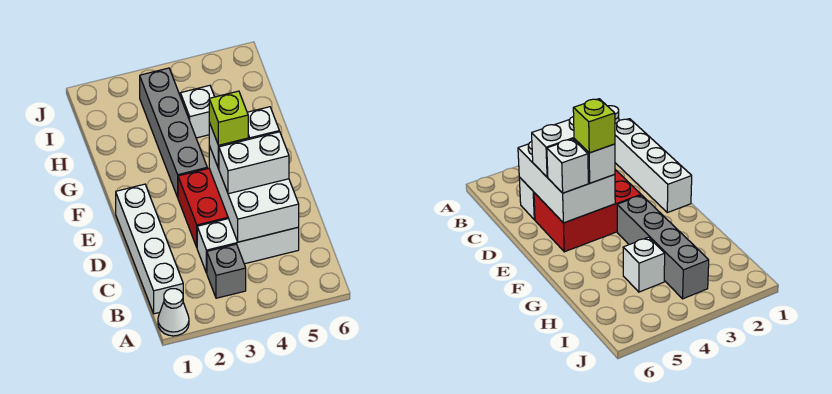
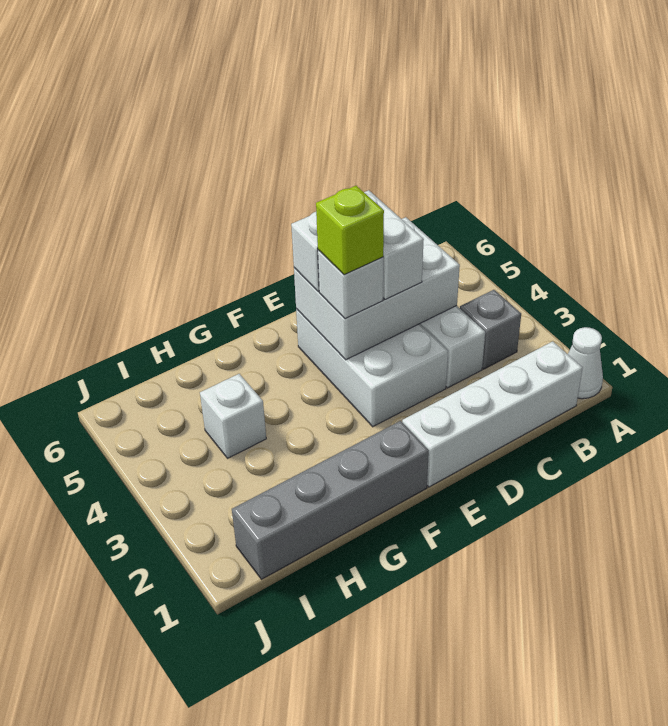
red brick D3:E5 level 1 -> white brick D3:E5 level 1
grey brick F3:I3 level 1 -> grey brick F1:I1 level 1

